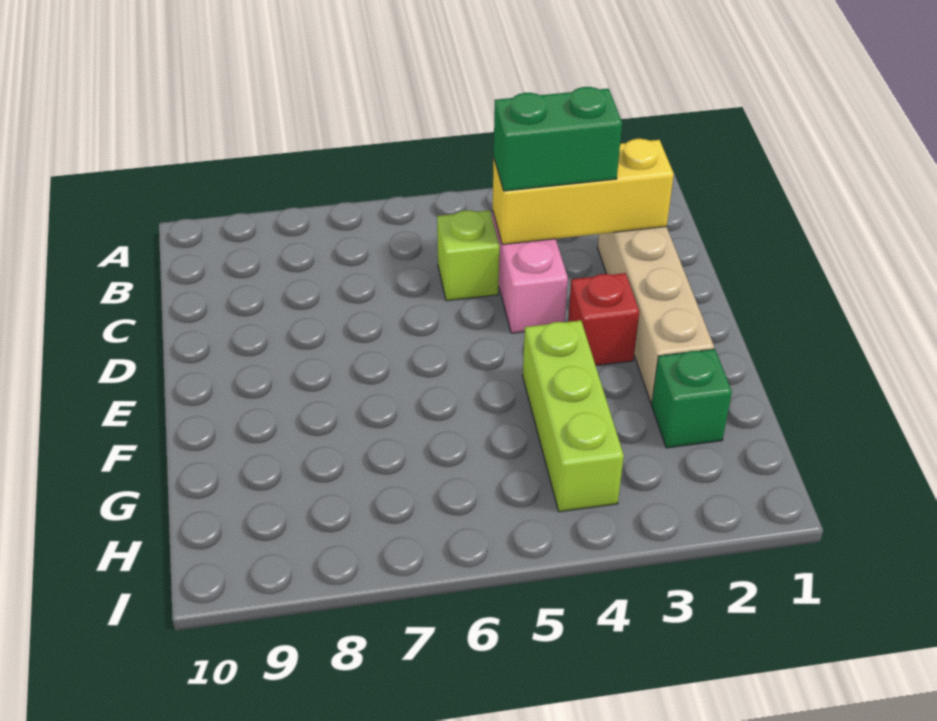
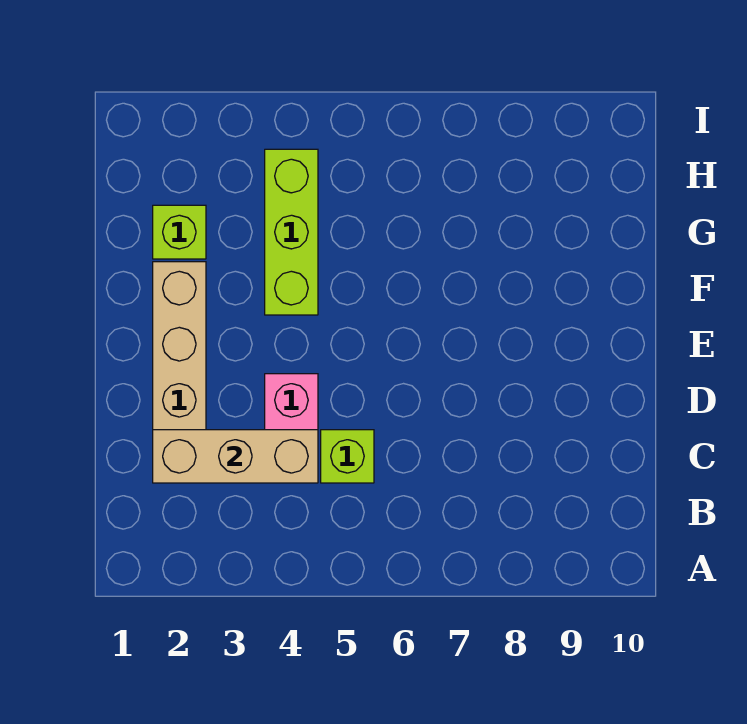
yellow brick C2:C4 level 2 -> tan brick C2:C4 level 2
green brick C3:C4 level 3 -> none
red brick E3 level 1 -> none
green brick G2 level 1 -> lime brick G2 level 1

